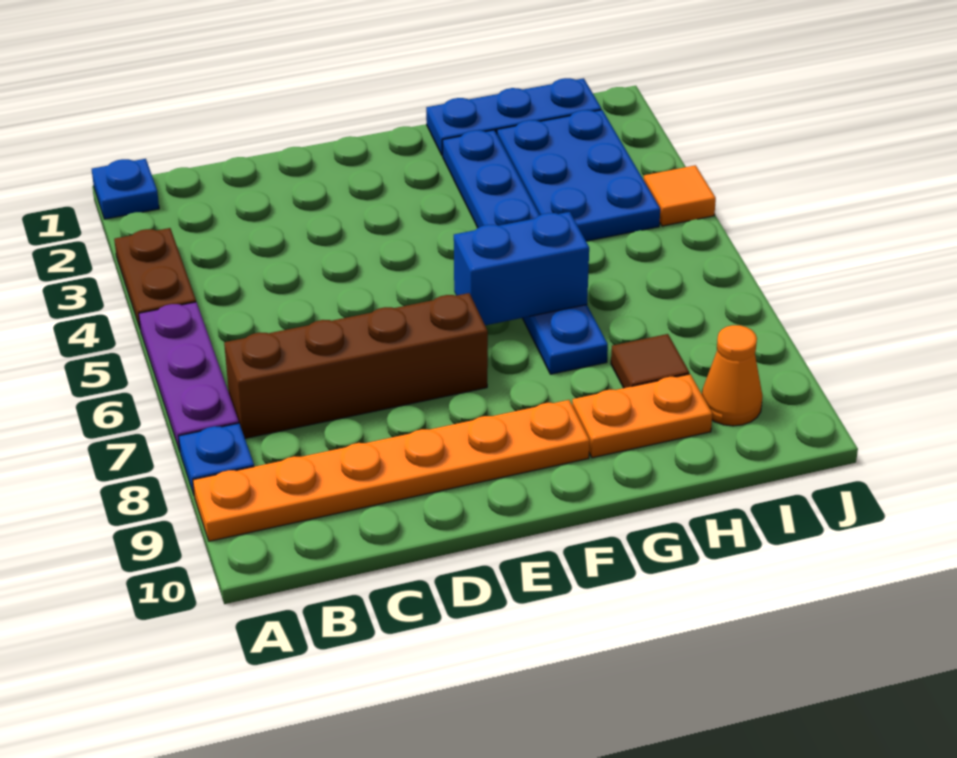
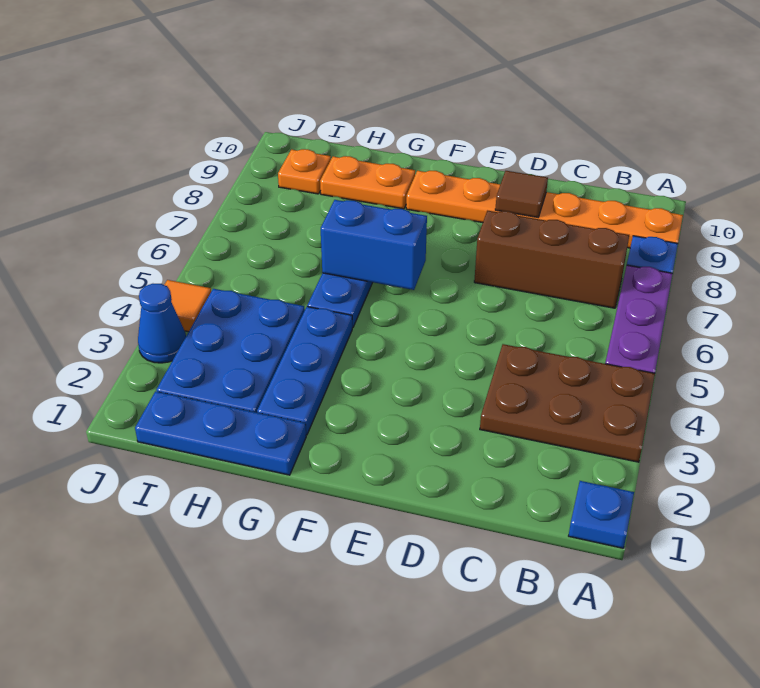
brown plate A3:A4 level 1 -> brown plate A3:C4 level 1
brown brick B7:E7 level 1 -> brown brick B7:D7 level 1
brown tile H8 level 1 -> brown tile D9 level 2
orange cone I9 level 1 -> orange plate I9 level 1
none -> blue cone J3 level 1

